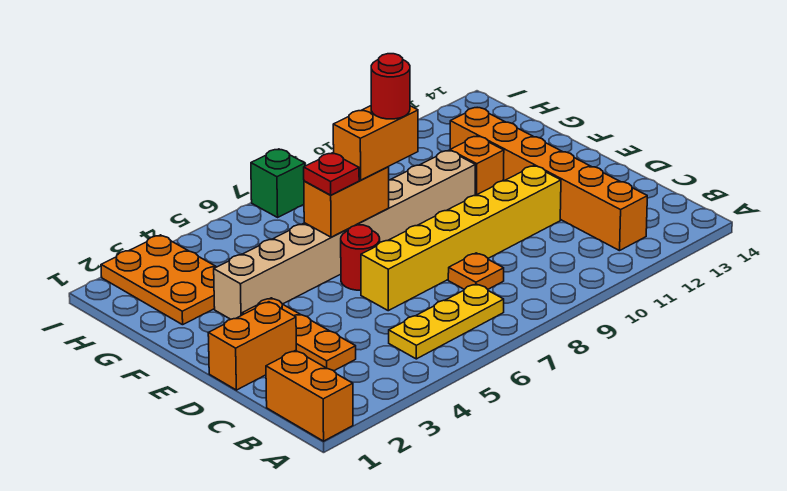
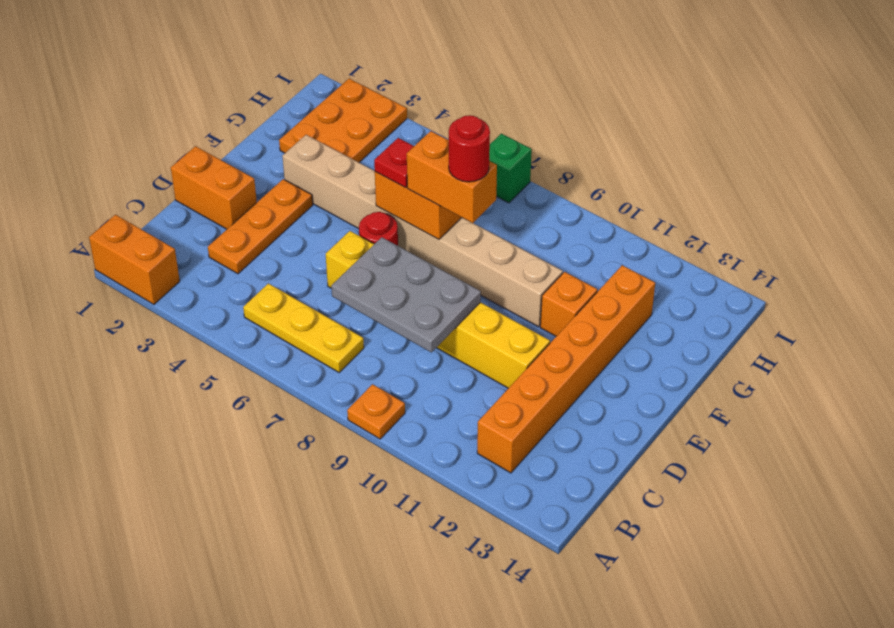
orange brick A1:B1 level 1 -> orange brick A1:A2 level 1
none -> grey plate C7:D9 level 2
orange plate C8 level 1 -> orange plate A9 level 1

